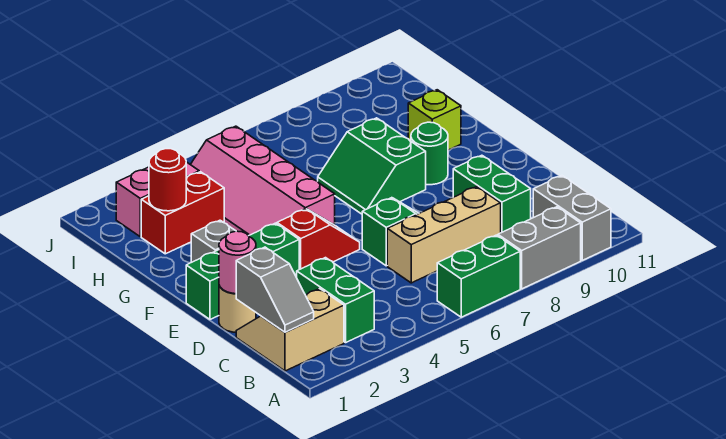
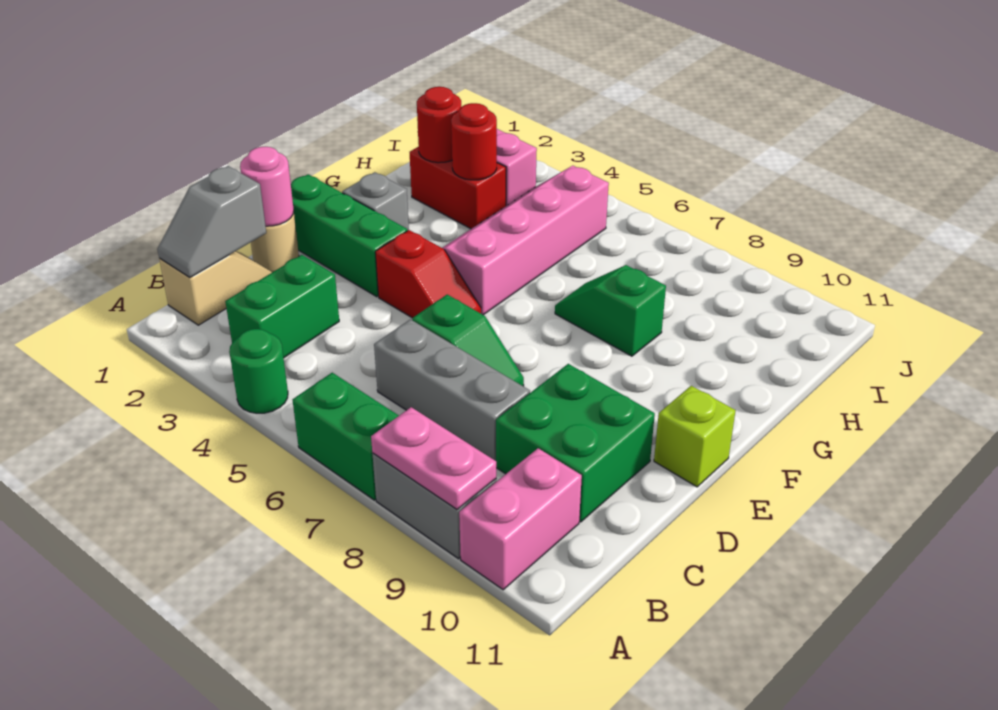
none -> pink plate A8:A9 level 2
grey brick A10:B10 level 1 -> pink brick A10:B10 level 1
tan slope B1:C2 level 1 top B -> tan slope B1:C1 level 1 top B
tan brick C6:C8 level 1 -> grey brick C6:C8 level 1
green brick C9:D9 level 1 -> green brick C9:D10 level 1
green slope F7:G8 level 1 top 8 -> green slope G7:G8 level 1 top 8
green round brick F9 level 1 -> green round brick A4 level 1
lime brick G10 level 1 -> lime brick E11 level 1
none -> red round brick H3 level 2

